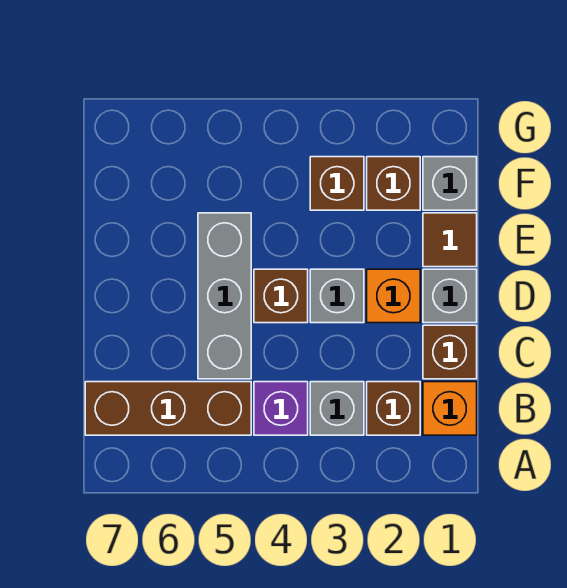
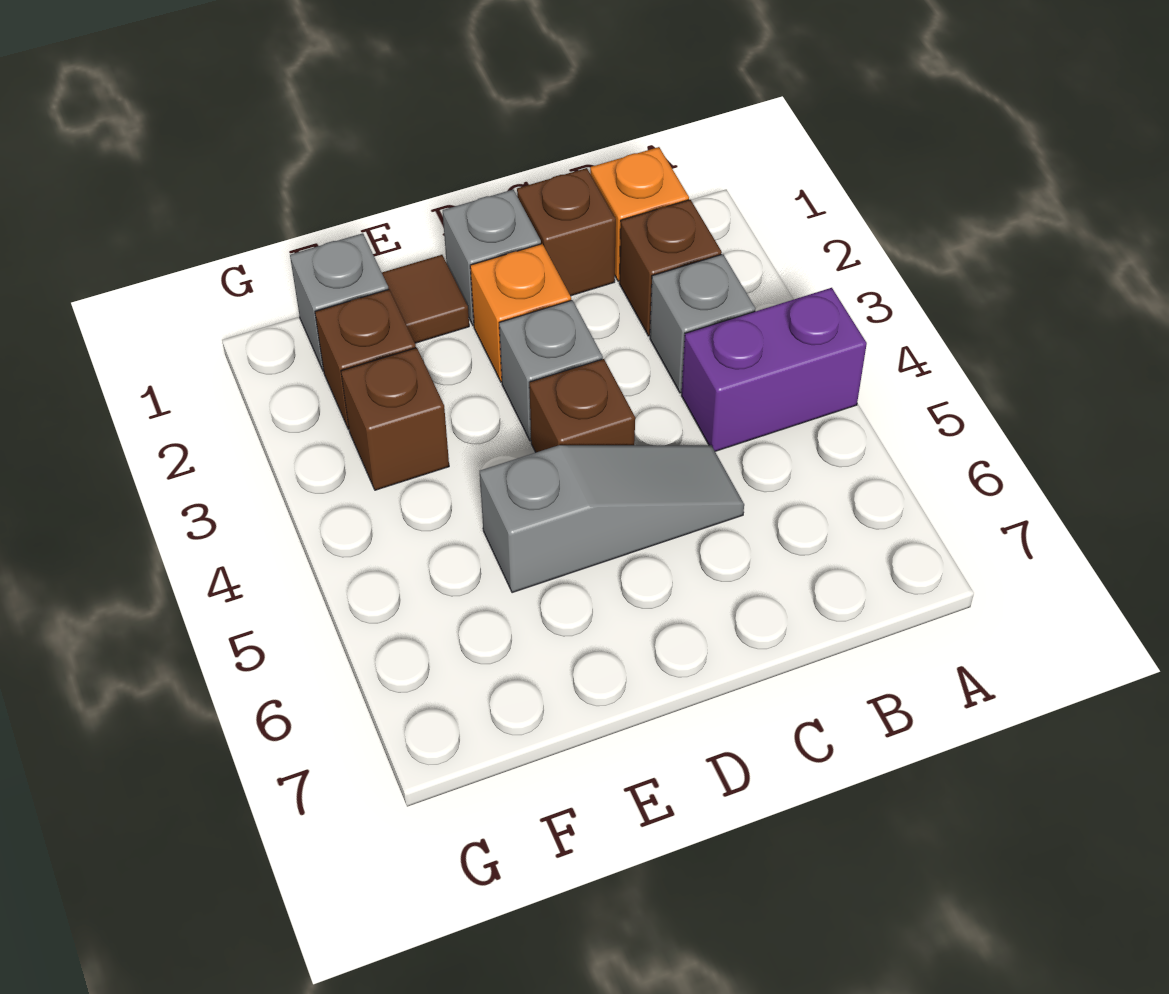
purple brick B4 level 1 -> purple brick A4:B4 level 1
brown brick B5:B7 level 1 -> none
grey brick C5:E5 level 1 -> grey slope C5:E5 level 1 top E

